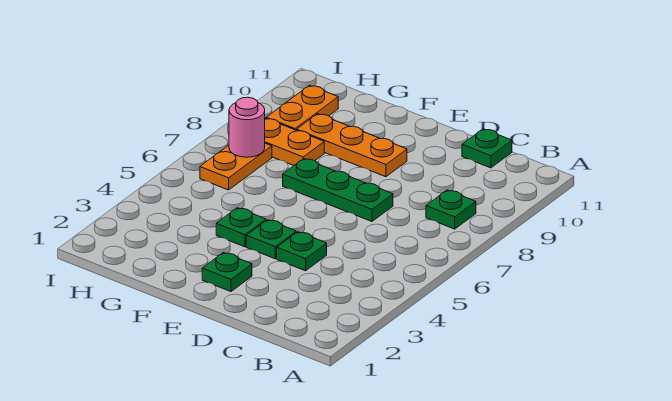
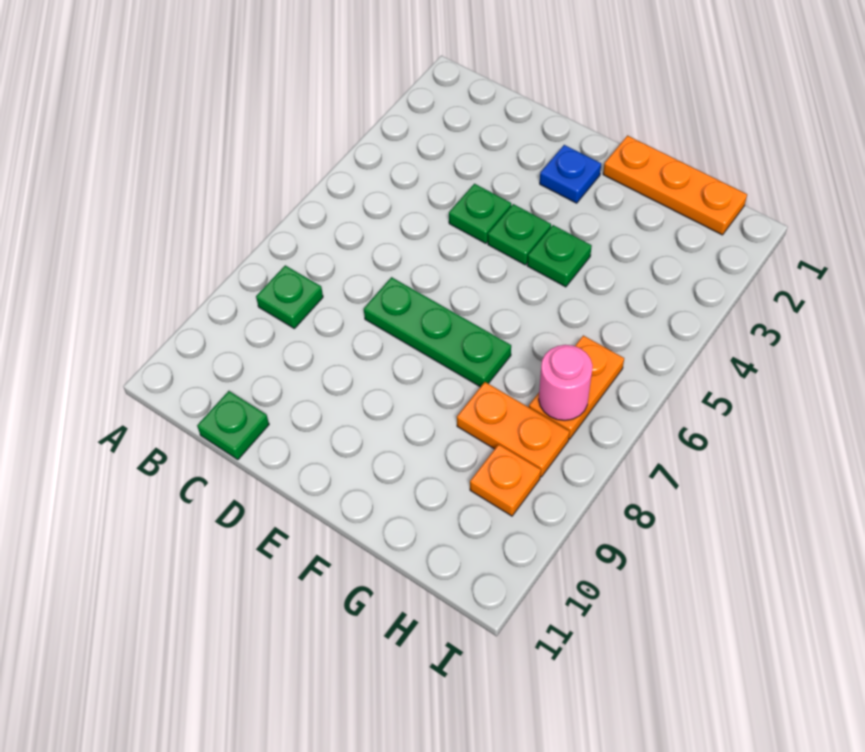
green plate E2 level 1 -> blue plate E2 level 1
orange plate E9:G9 level 1 -> orange plate F1:H1 level 1
orange plate H9:H10 level 1 -> orange plate H9 level 1

